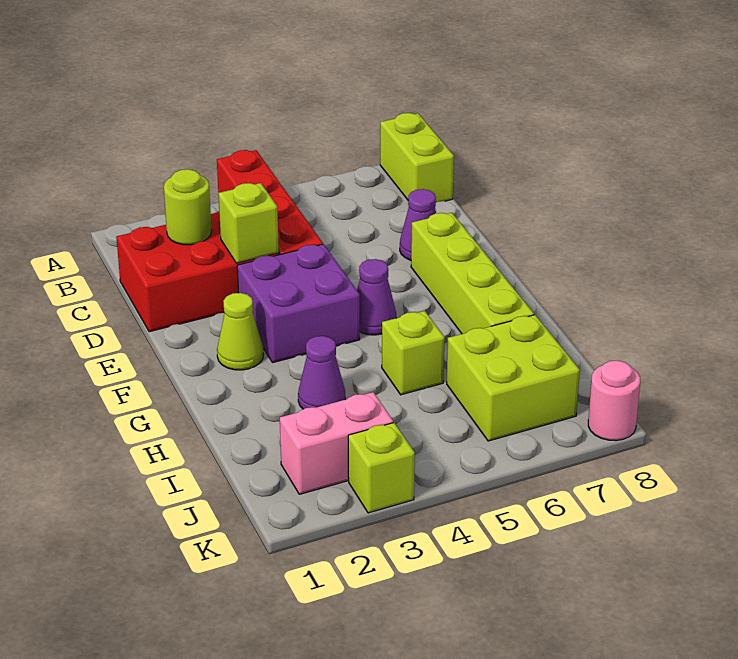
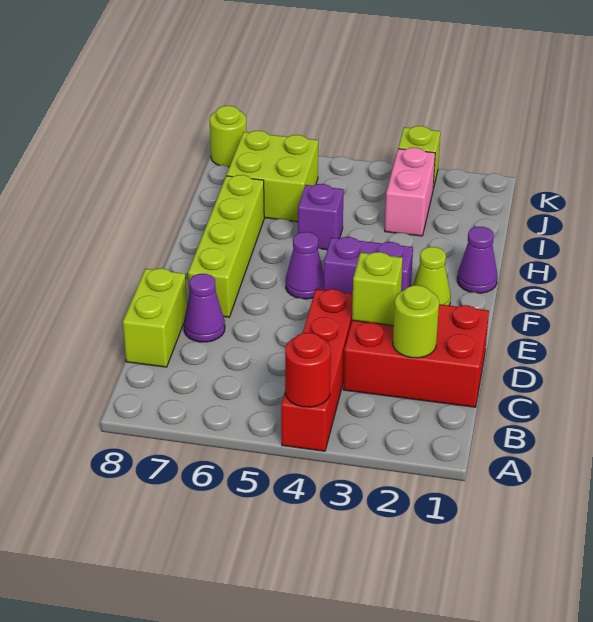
none -> red round brick A4 level 2
lime brick A8:B8 level 1 -> lime brick C8:D8 level 1
purple brick E3:F4 level 1 -> purple brick F3:F4 level 1
purple cone H3 level 1 -> purple cone G1 level 1
lime brick H5 level 1 -> purple brick H5 level 1
pink brick J2:J3 level 1 -> pink brick I3:J3 level 1
pink round brick K8 level 1 -> lime round brick K8 level 1

